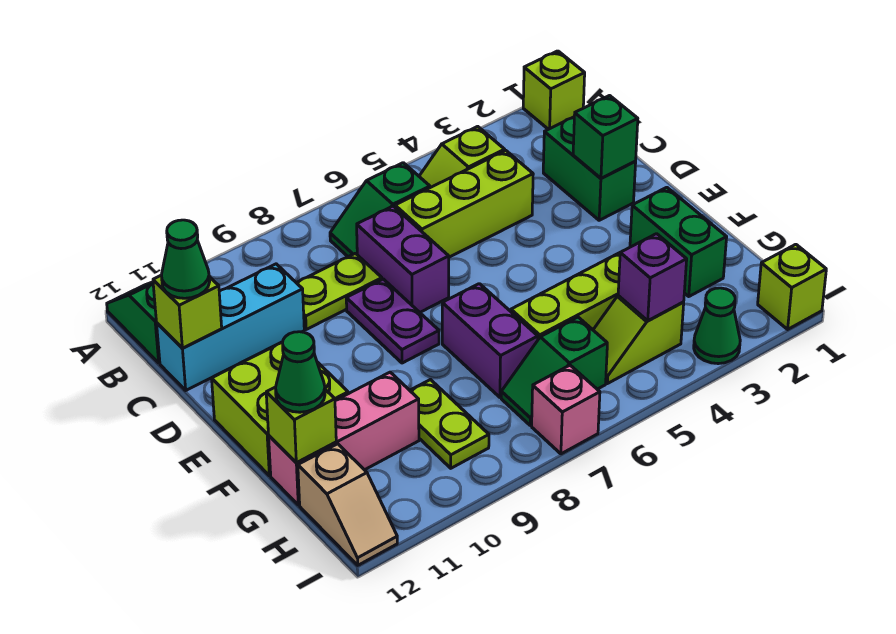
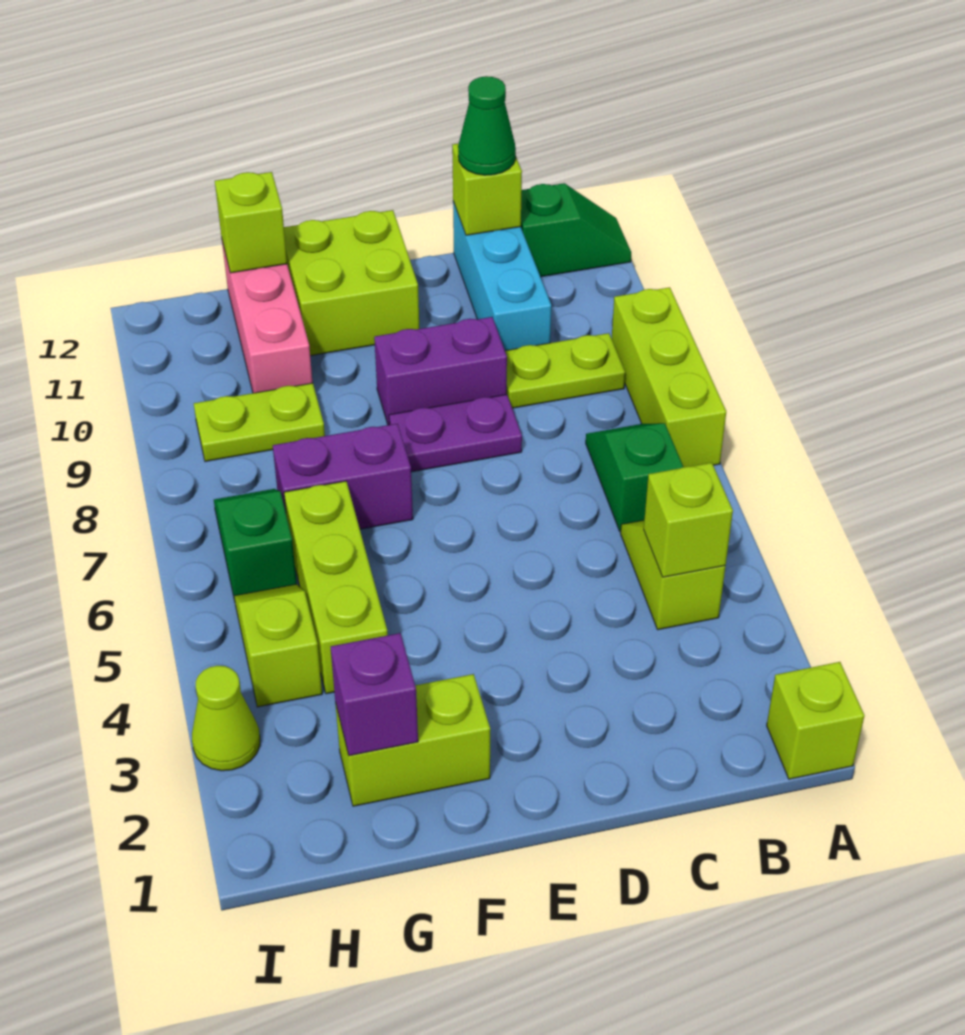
green brick C2:D2 level 1 -> none
lime brick C4:C6 level 1 -> lime brick A7:A9 level 1
purple brick C7:D7 level 1 -> purple brick D9:E9 level 1
lime plate C8:C9 level 1 -> lime plate B9:C9 level 1
green brick D2 level 2 -> none
green brick F2:G2 level 1 -> lime brick F2:G2 level 1
green cone G12 level 3 -> none
purple brick H4 level 2 -> purple brick G2 level 2
tan slope H12:I12 level 1 top H -> none
lime brick I1 level 1 -> lime brick B4 level 2
green cone I3 level 1 -> lime cone I3 level 1
pink brick I7 level 1 -> none

